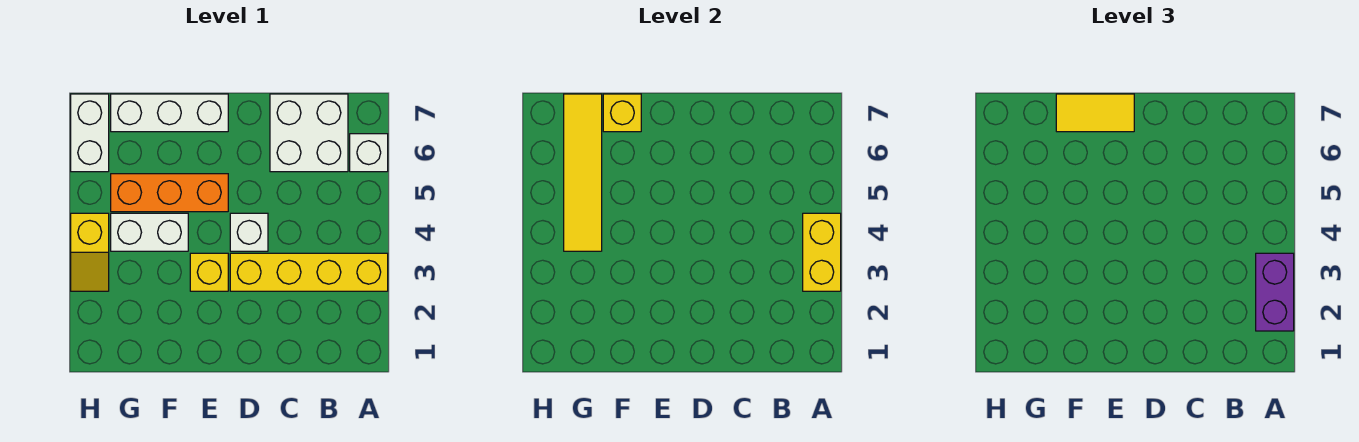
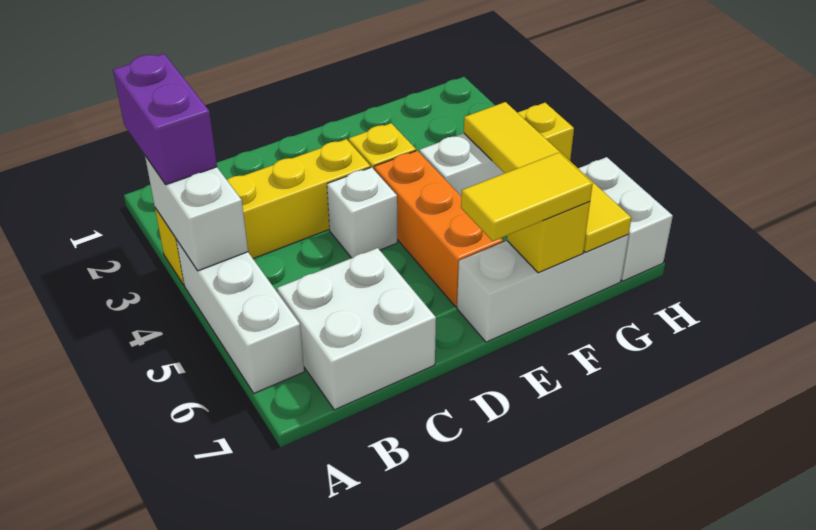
yellow brick A3:A4 level 2 -> white brick A3:A4 level 2
white brick A6 level 1 -> white brick A4:A6 level 1
orange brick E5:G5 level 1 -> orange brick E4:E6 level 1

